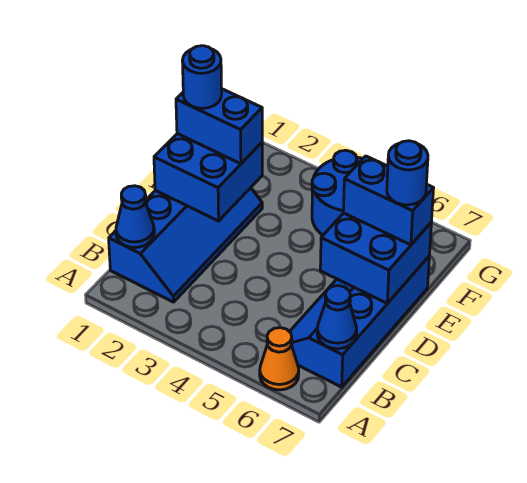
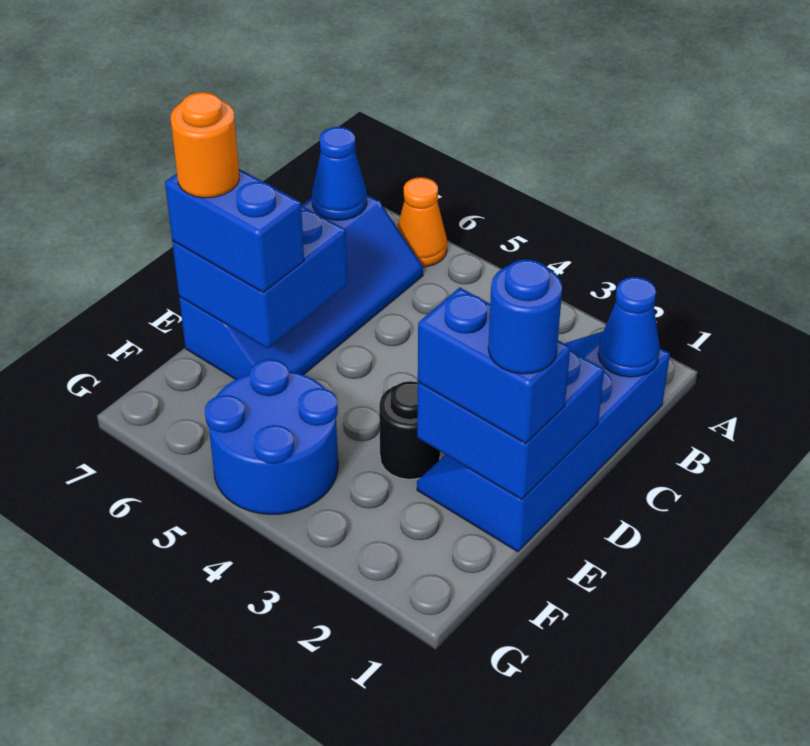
none -> black round brick E3 level 1
blue round brick E7 level 4 -> orange round brick E7 level 4

